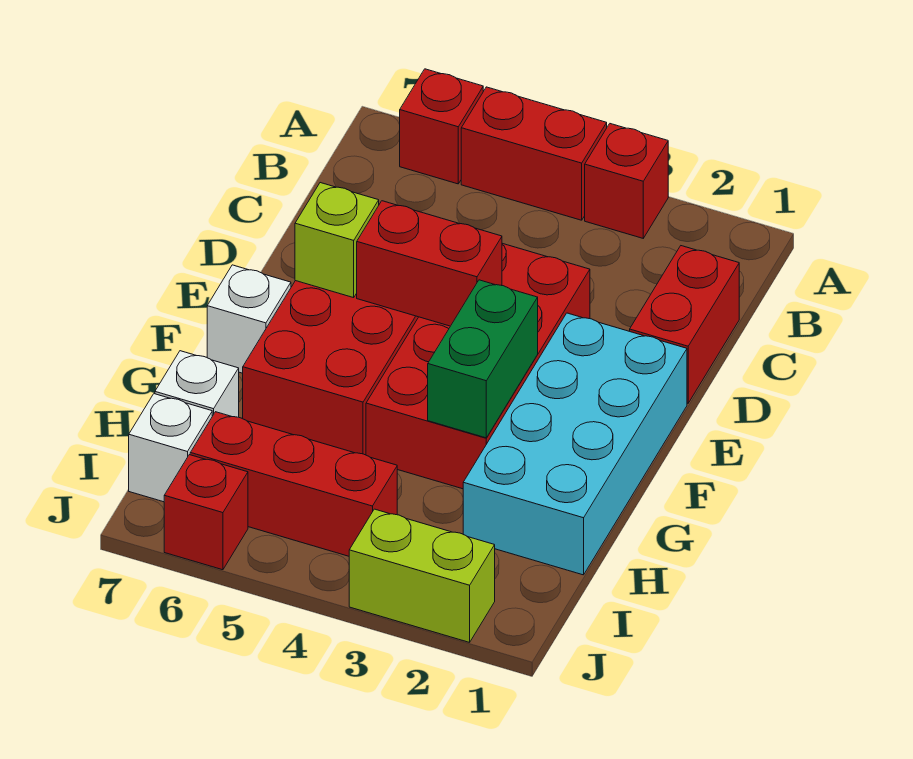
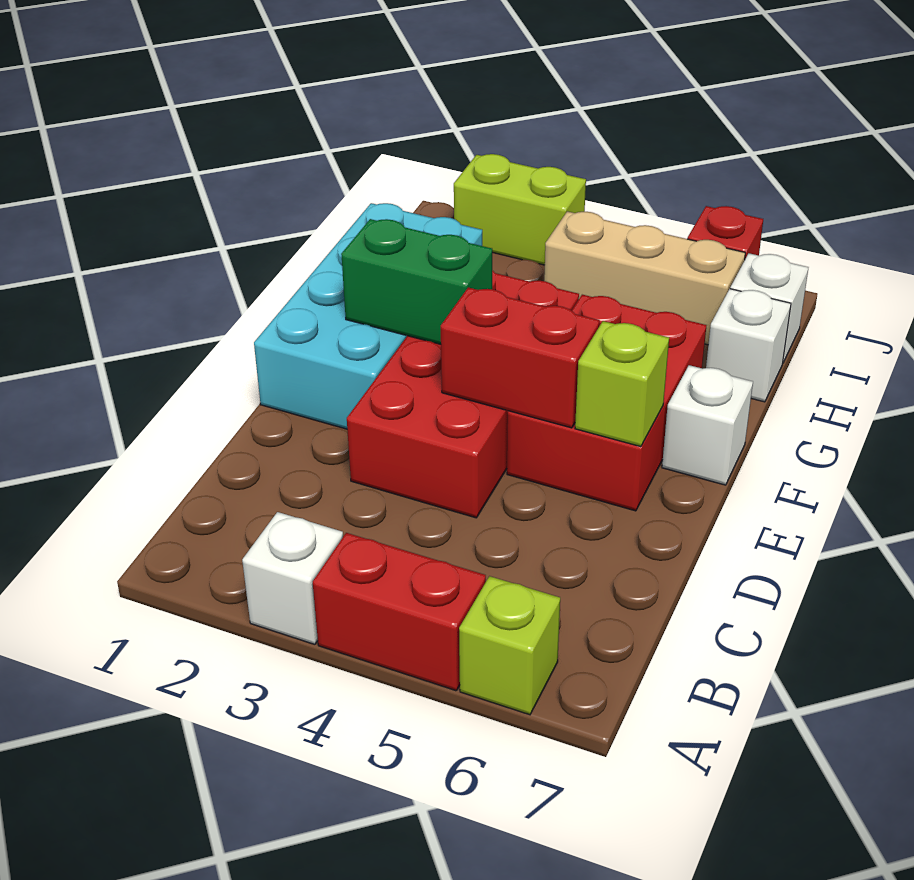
red brick A3 level 1 -> white brick A3 level 1
red brick A6 level 1 -> lime brick A6 level 1
red brick C1:D1 level 1 -> none
green brick F3:G3 level 2 -> green brick F2:F3 level 2
red brick I4:I6 level 1 -> tan brick I4:I6 level 1

